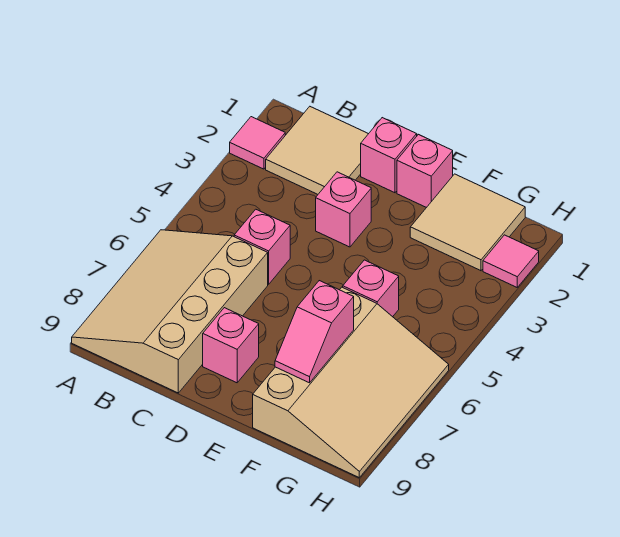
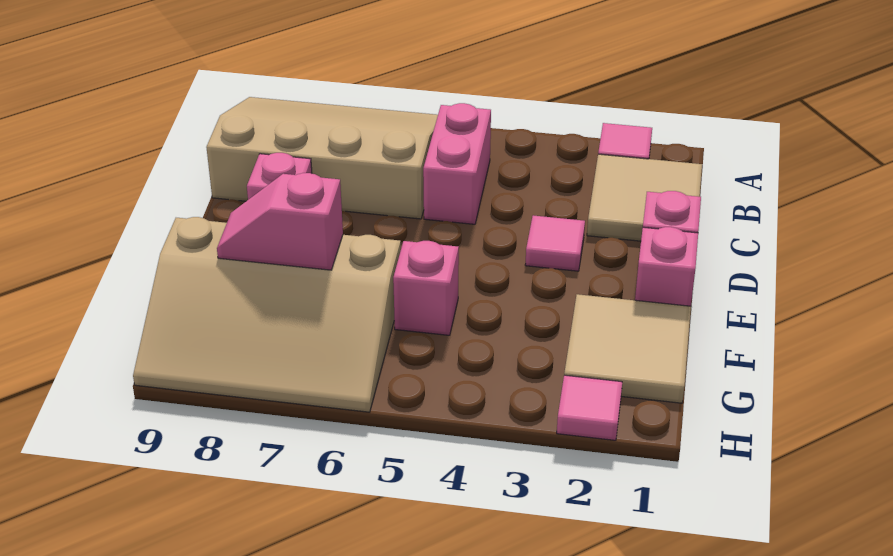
pink brick C5 level 1 -> pink brick B5:C5 level 1
pink brick D3 level 1 -> pink tile D3 level 1

